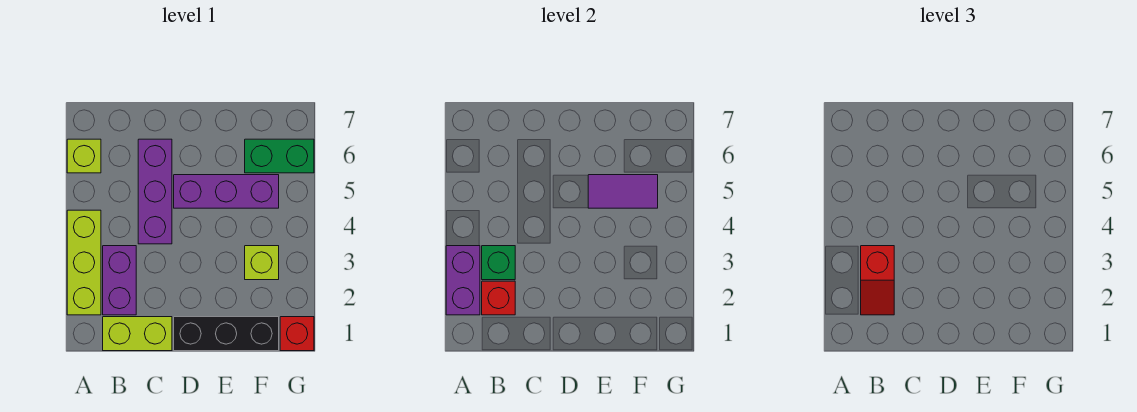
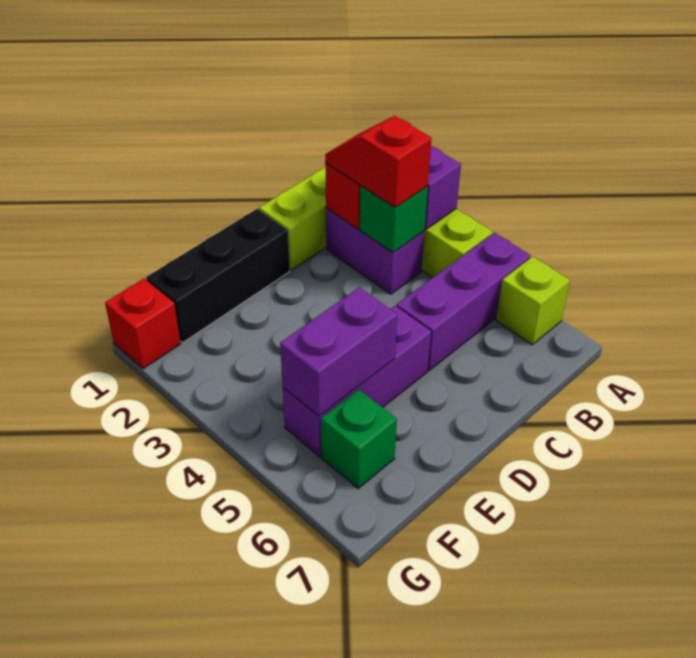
purple brick C4:C6 level 1 -> purple brick A5:C5 level 1
purple tile E5:F5 level 2 -> purple brick E5:F5 level 2
lime brick F3 level 1 -> none
green brick F6:G6 level 1 -> green brick F6 level 1

